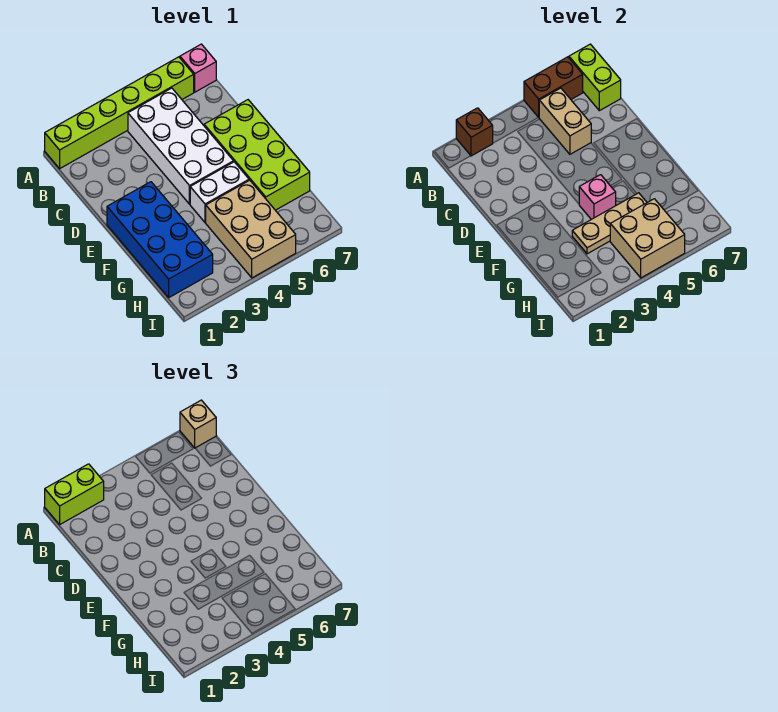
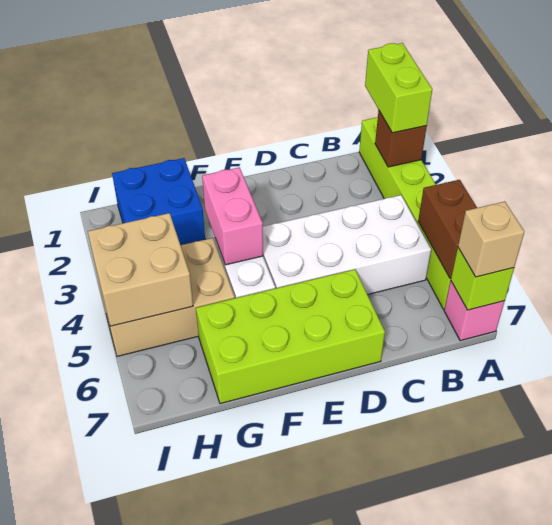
lime brick A7:B7 level 2 -> lime brick A7 level 2
tan brick B5:C5 level 2 -> none
blue brick E1:H2 level 1 -> blue brick G1:H2 level 1
pink brick F4 level 2 -> pink brick F3:F4 level 2
tan plate G3:G5 level 2 -> none

